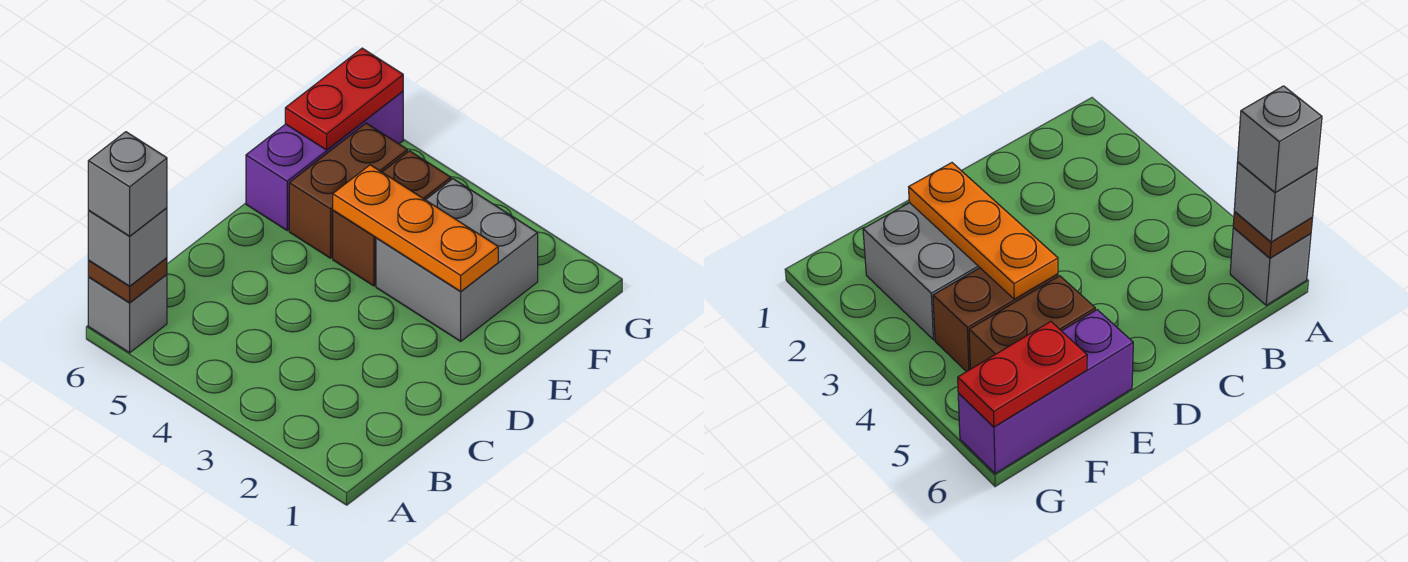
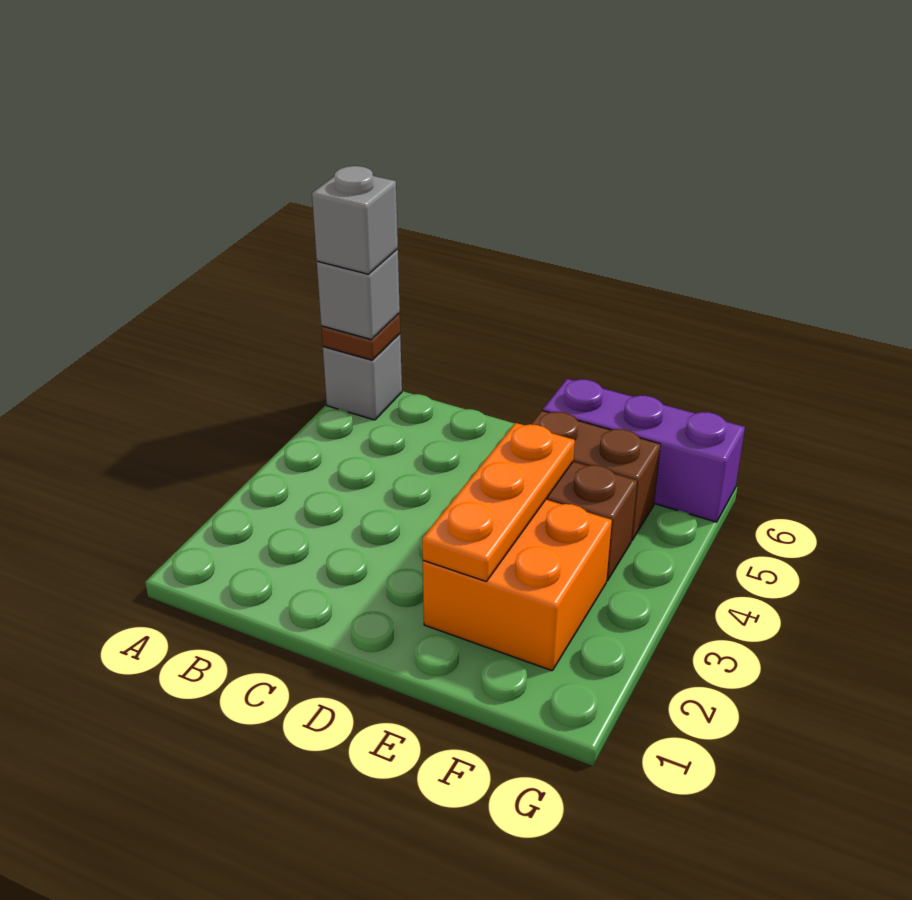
grey brick E2:F3 level 1 -> orange brick E2:F3 level 1
red plate F6:G6 level 2 -> none

